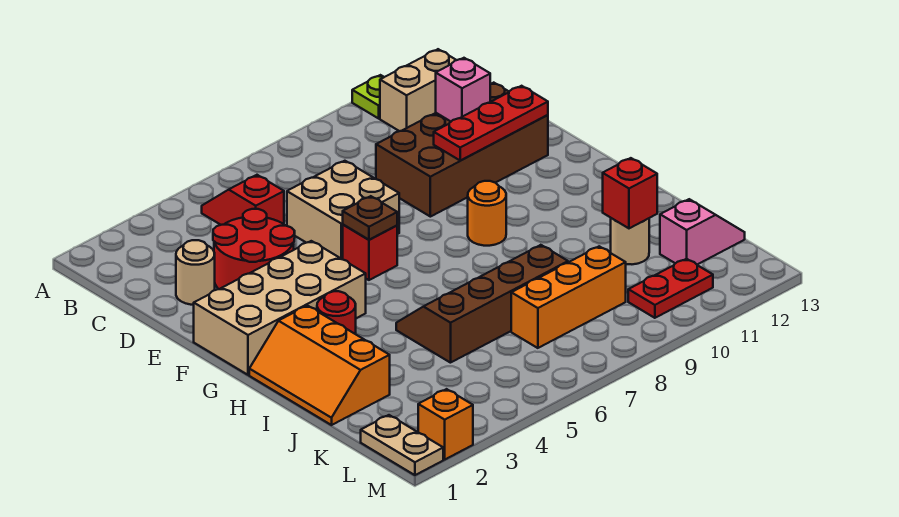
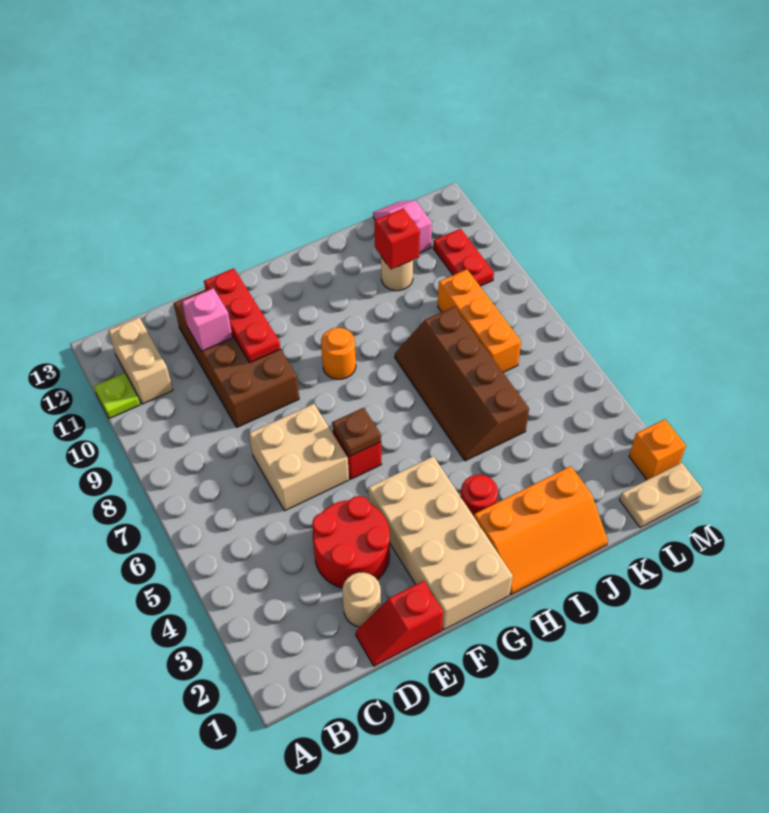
red slope B5:C5 level 1 top C -> red slope D1:E1 level 1 top E

